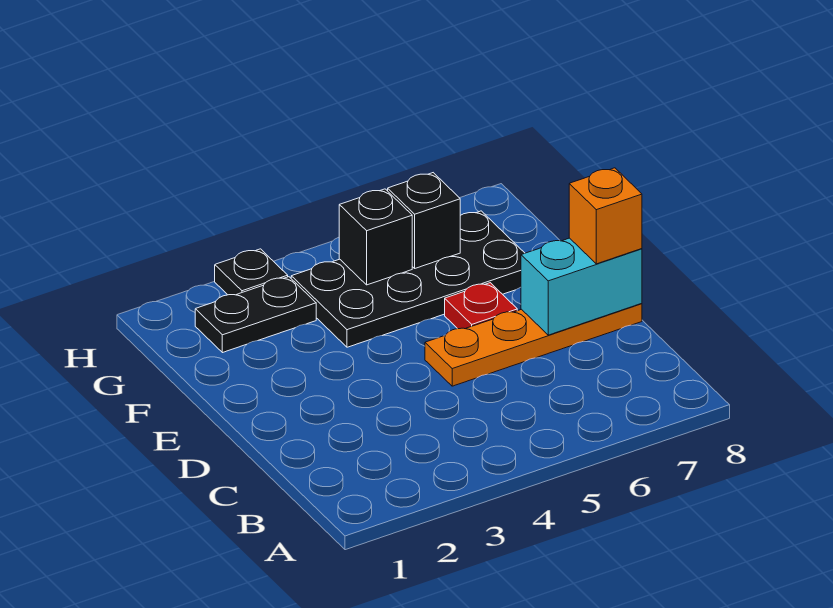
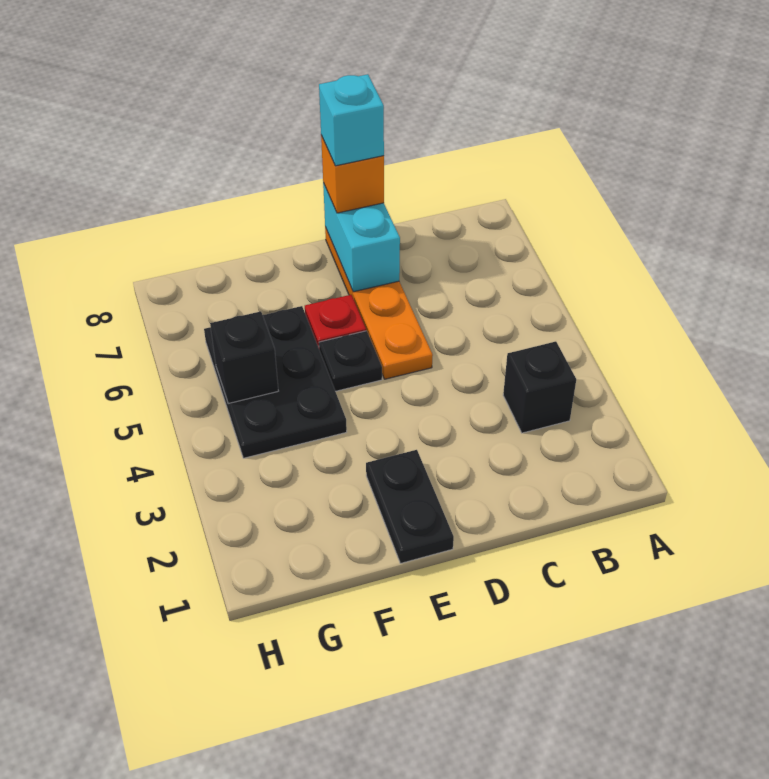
none -> cyan brick D8 level 4
black plate F4:G7 level 1 -> black plate F4:G6 level 1
black plate G2:G3 level 1 -> black plate E1:E2 level 1
black brick G6 level 2 -> black brick B3 level 1
black plate H3 level 1 -> black plate E5 level 1

